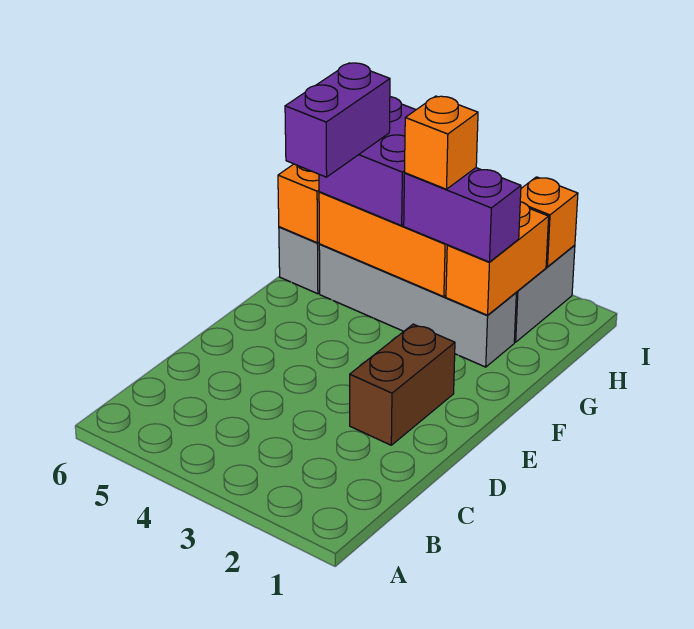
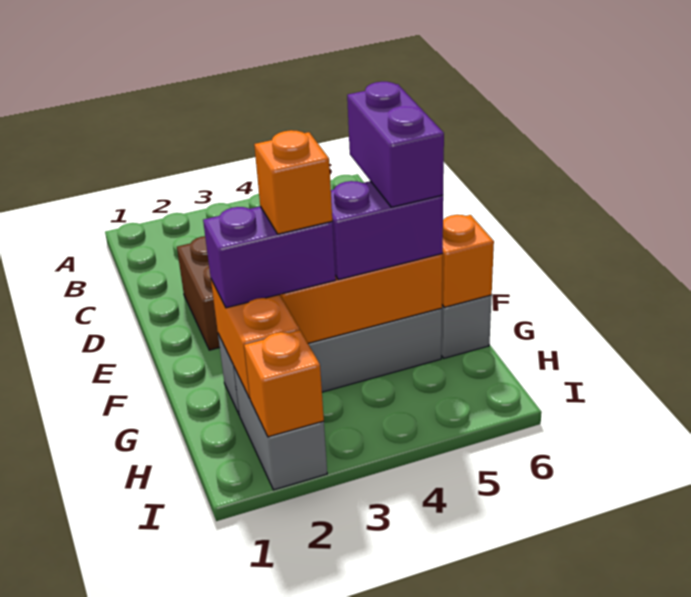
purple brick G4:H5 level 3 -> purple brick G4:G5 level 3

